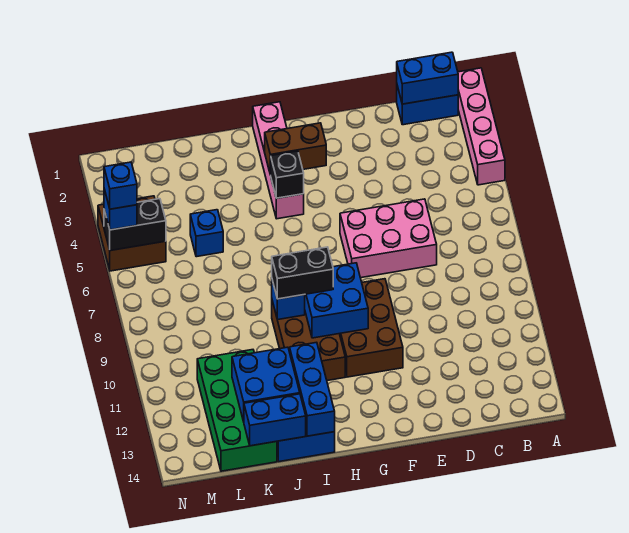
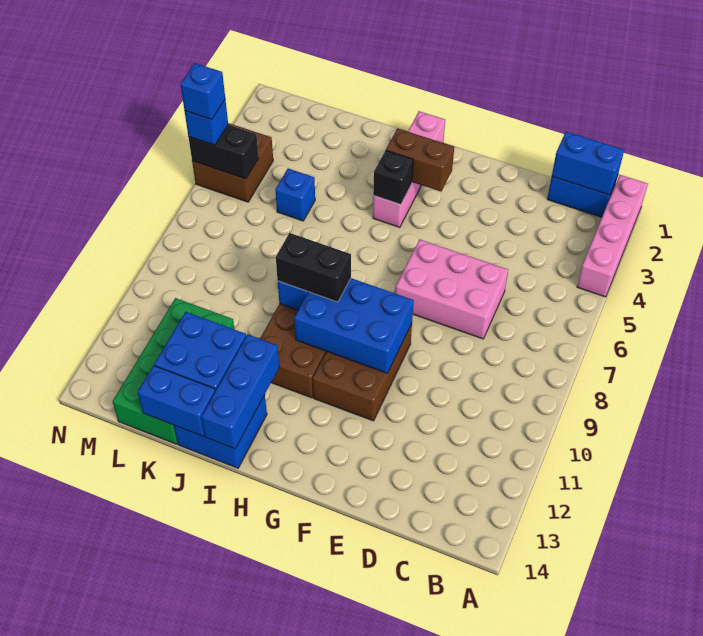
blue brick G9:H10 level 2 -> blue brick F9:H10 level 2

